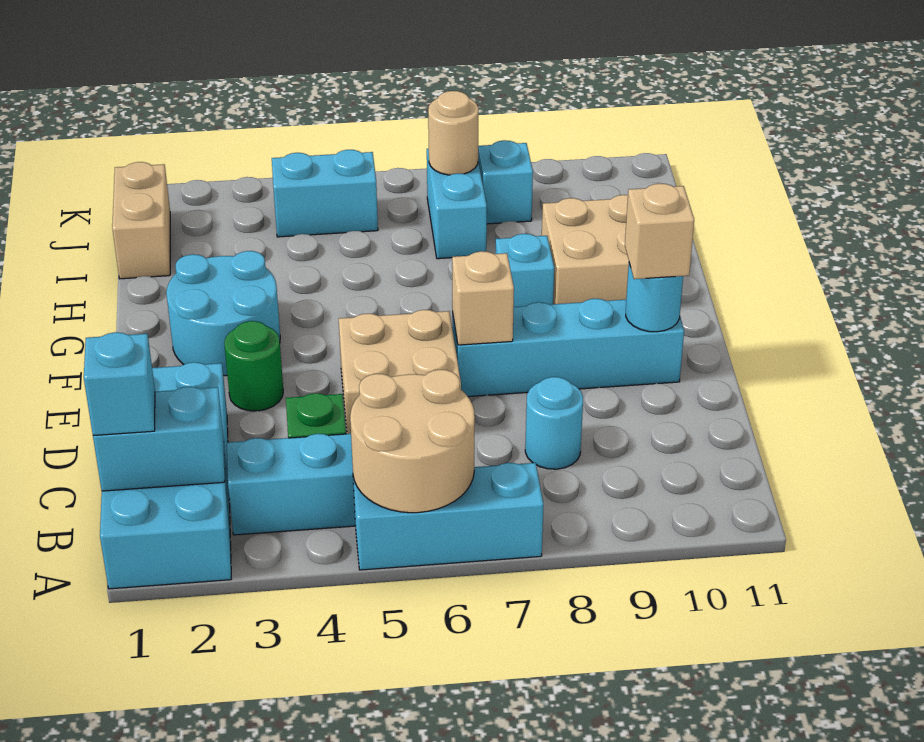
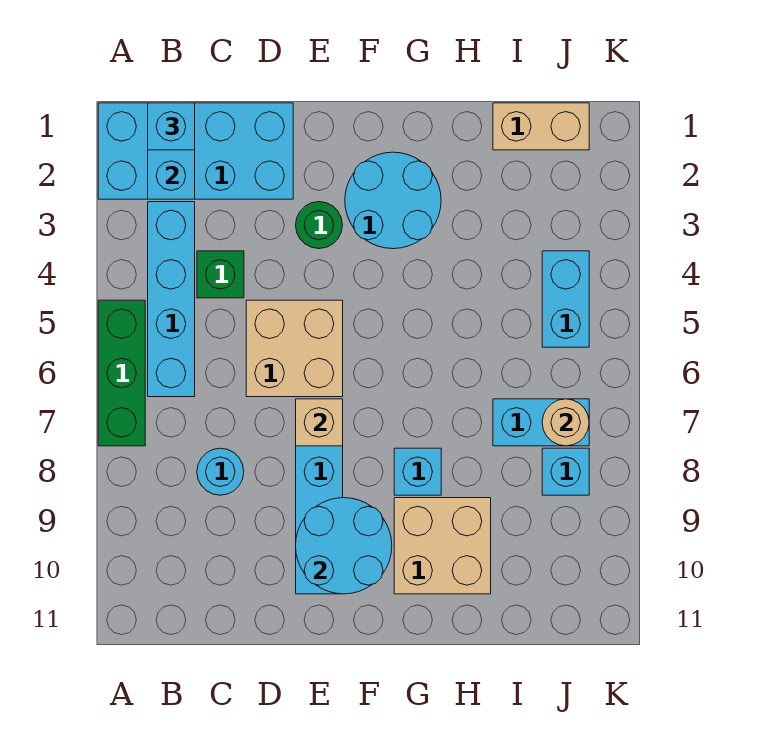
cyan brick A5:A7 level 1 -> green brick A5:A7 level 1
tan round brick A5:B6 level 2 -> none
cyan round brick E10 level 2 -> cyan round brick E9:F10 level 2
tan brick E10 level 3 -> none

